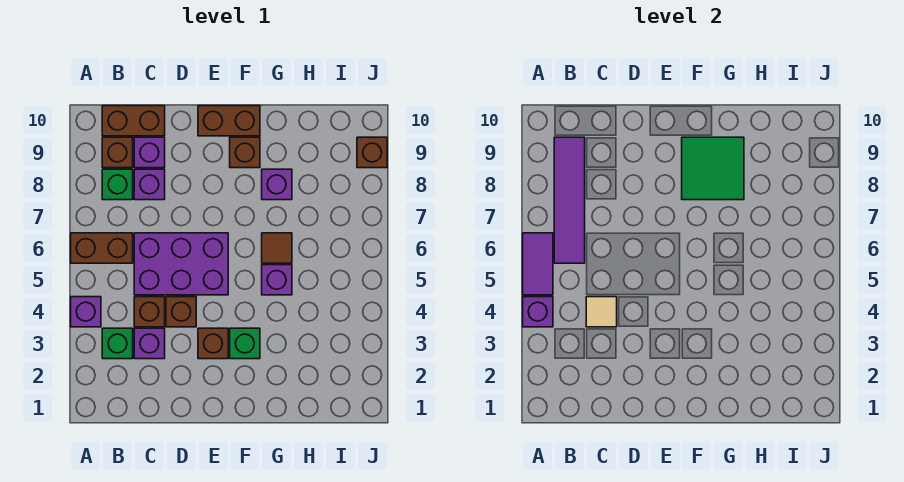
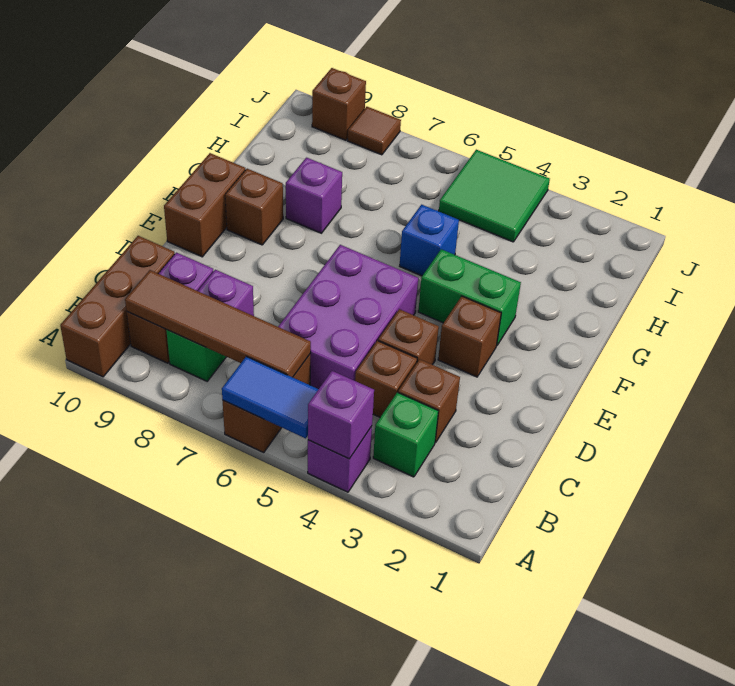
purple tile A5:A6 level 2 -> blue tile A5:A6 level 2
purple tile B6:B9 level 2 -> brown tile B6:B9 level 2
brown brick B10:C10 level 1 -> brown brick A10:C10 level 1
purple brick C3 level 1 -> brown brick C3 level 1
tan tile C4 level 2 -> none
green brick F3 level 1 -> green brick F3:F4 level 1
green tile F8:G9 level 2 -> green tile I4:J5 level 1
purple brick G5 level 1 -> blue brick G5 level 1
brown tile G6 level 1 -> brown tile J8 level 1

